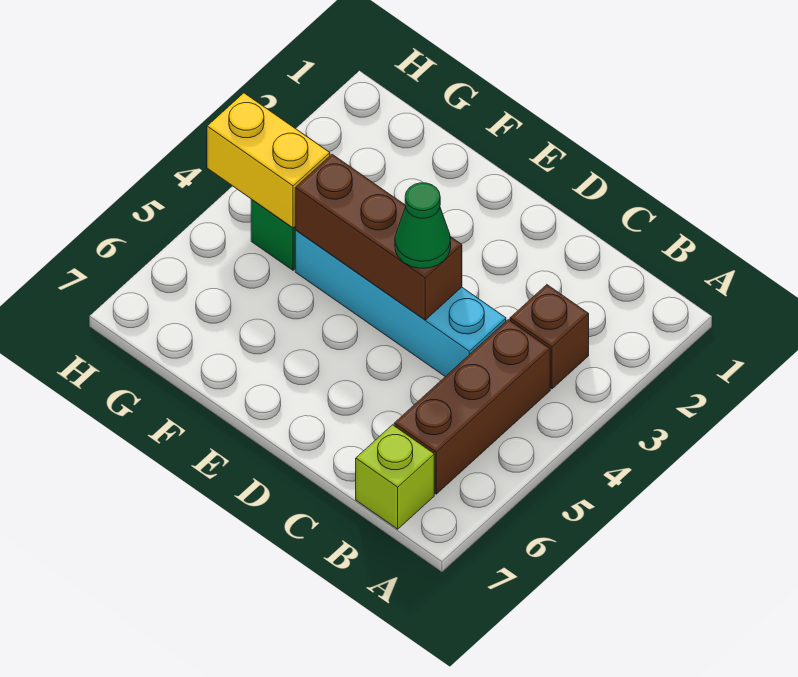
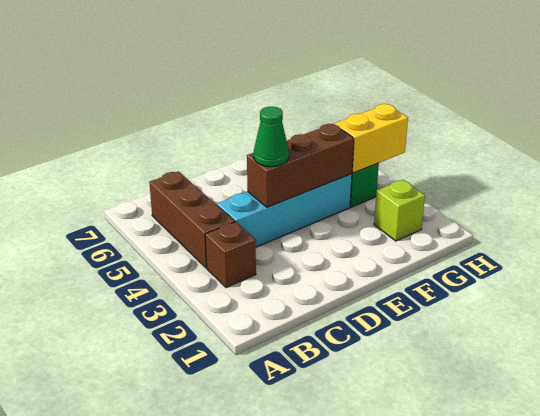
lime brick B7 level 1 -> lime brick G2 level 1

